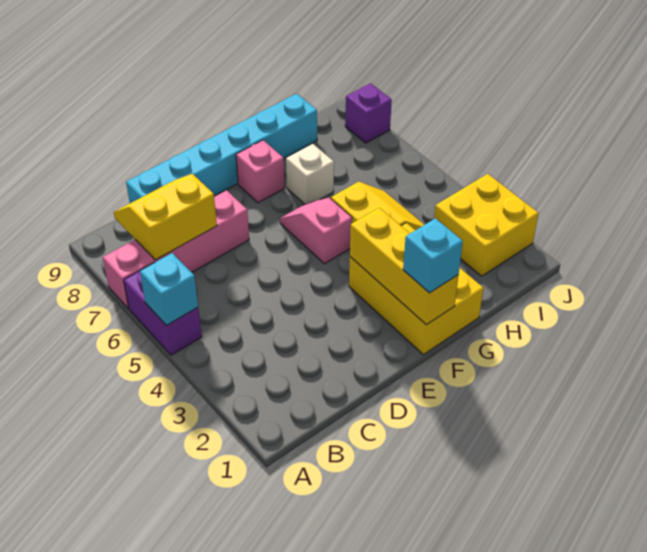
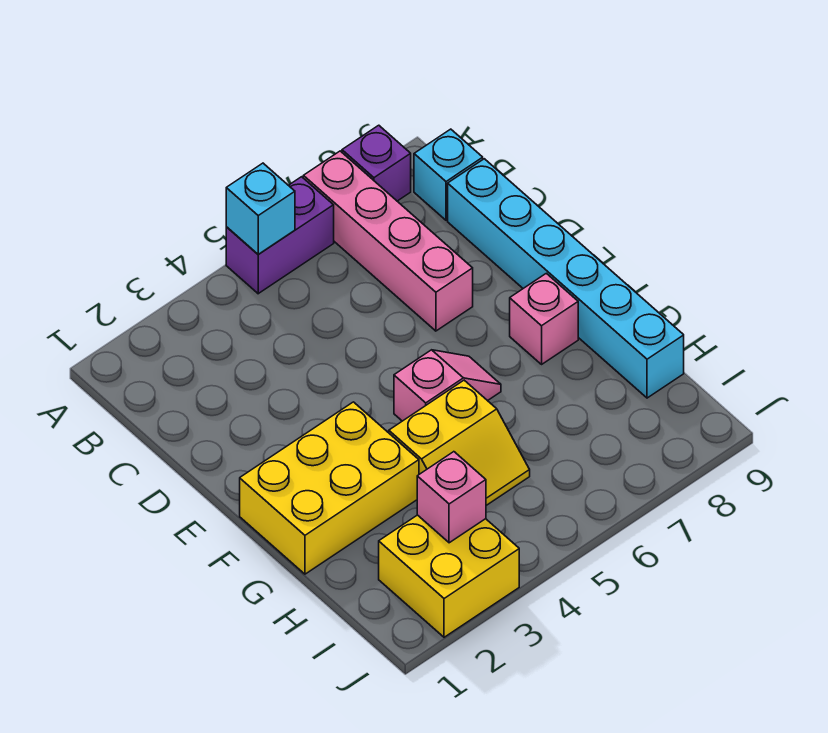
yellow slope B7:C8 level 2 top 7 -> none
yellow brick F1:F3 level 2 -> none
cyan brick F1 level 3 -> cyan brick B9 level 1
white brick G7 level 1 -> none
none -> pink brick I3 level 2
purple brick J8 level 1 -> purple brick A8 level 1

